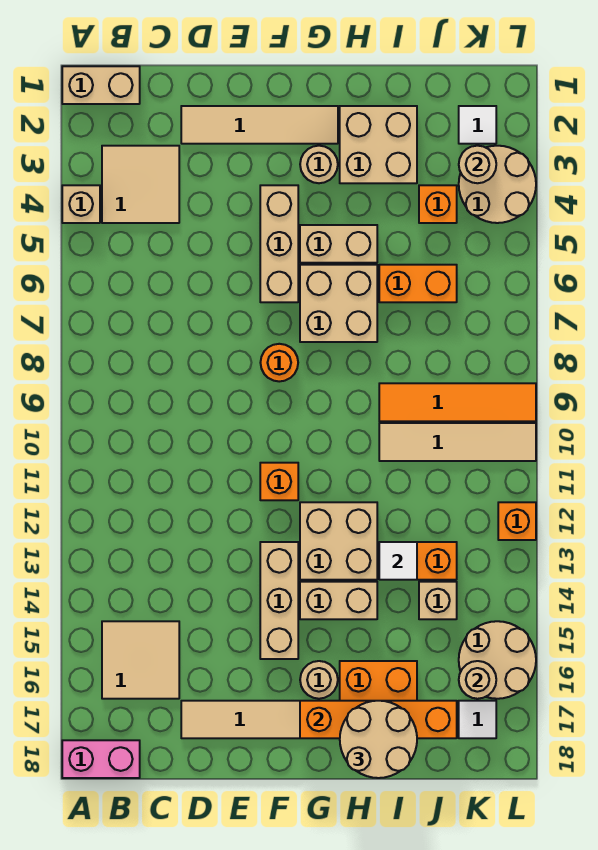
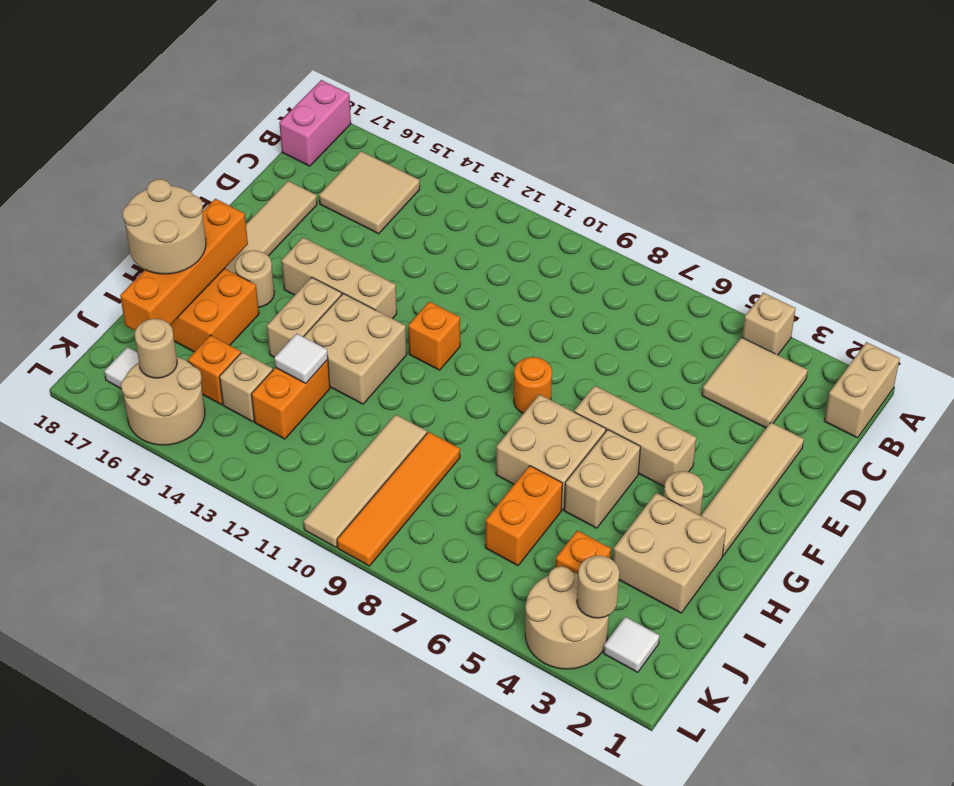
orange brick L12 level 1 -> orange brick J15 level 1

